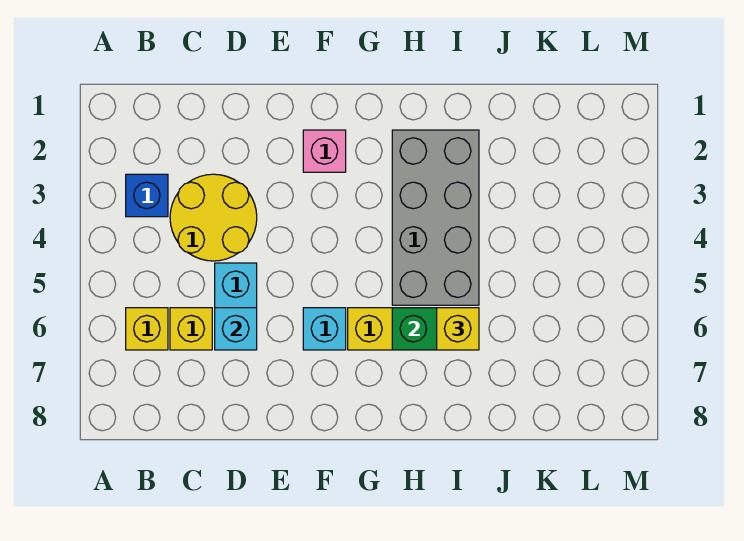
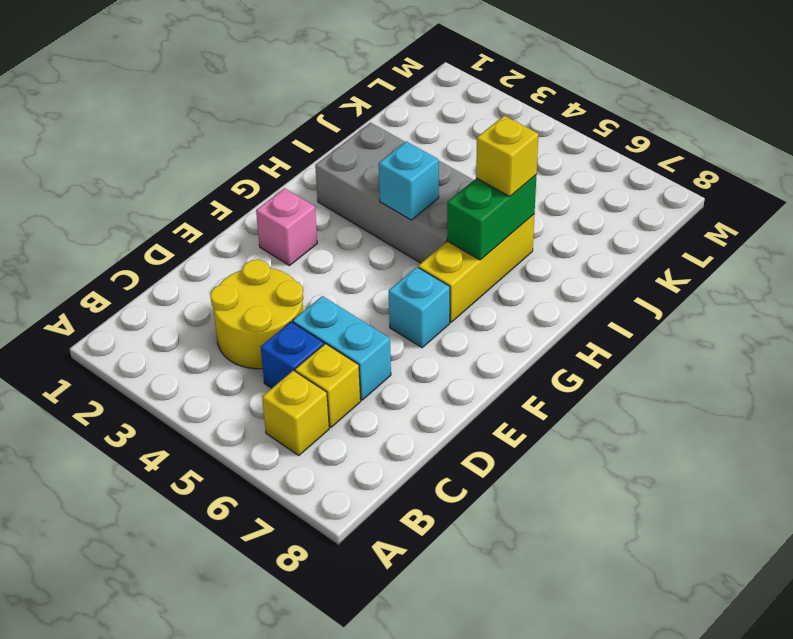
blue brick B3 level 1 -> blue brick C5 level 1
cyan brick D6 level 2 -> cyan brick H4 level 2

